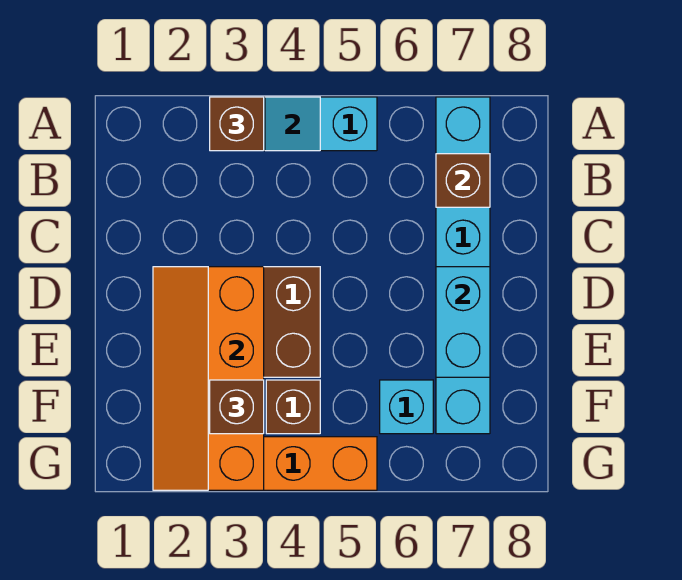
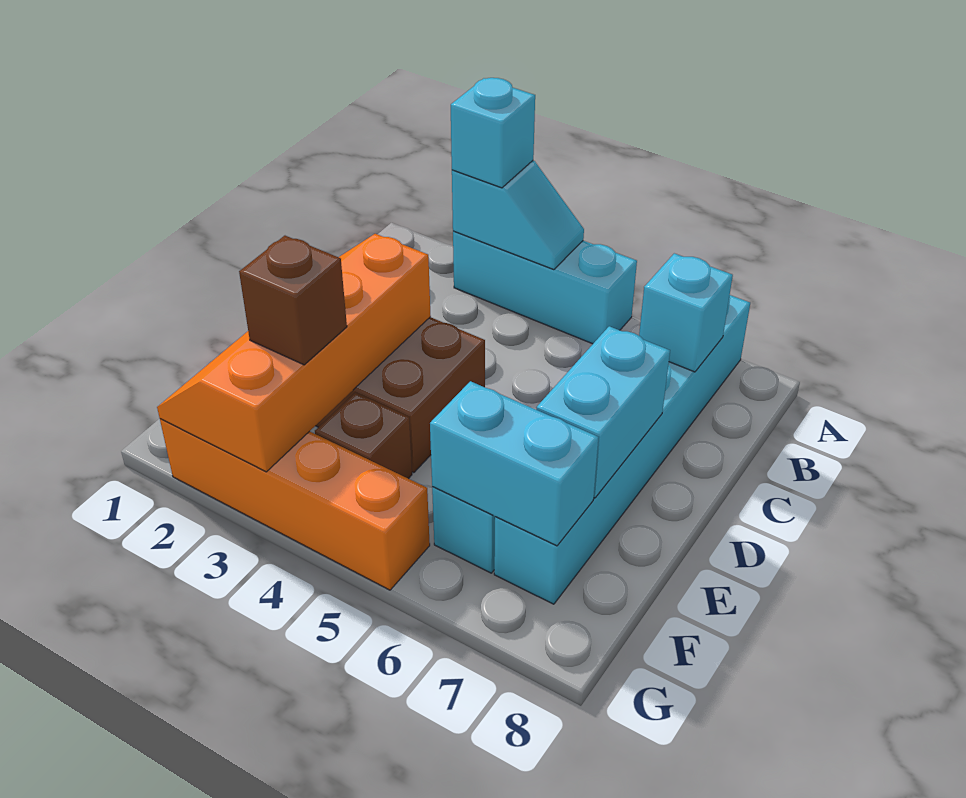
brown brick A3 level 3 -> cyan brick A3 level 3
brown brick B7 level 2 -> cyan brick B7 level 2
none -> cyan brick F6:F7 level 2

